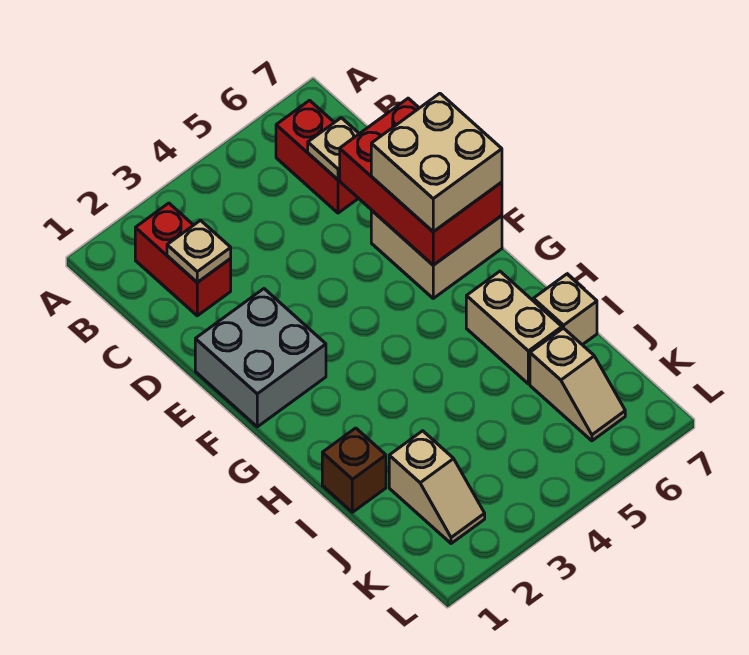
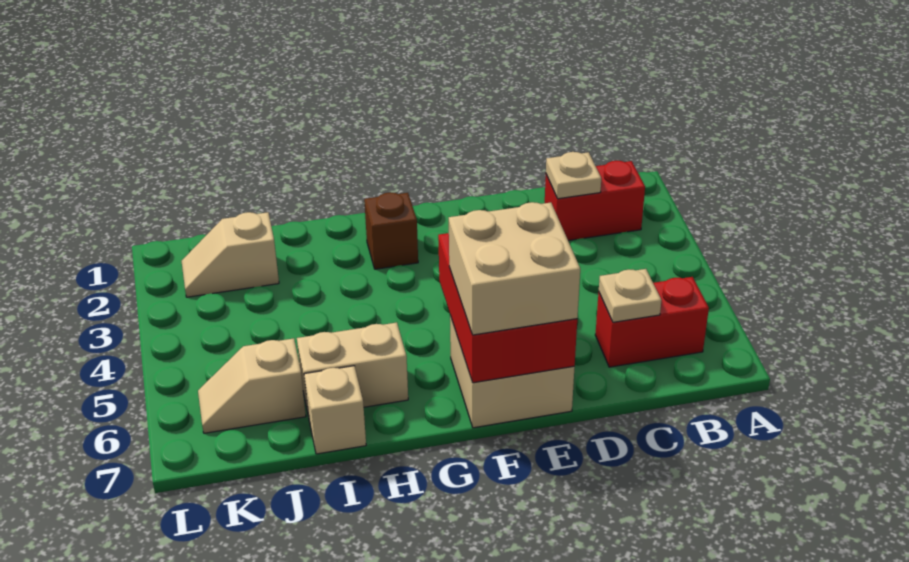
red brick D6:F7 level 2 -> red brick E5:F7 level 2
grey brick E1:F2 level 1 -> none
brown brick I1 level 1 -> brown brick G2 level 1

